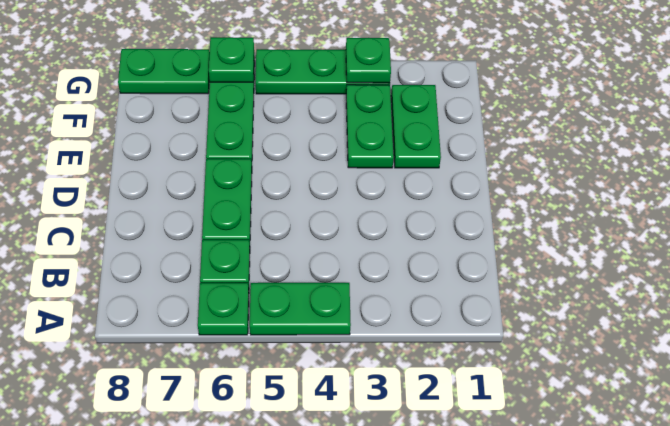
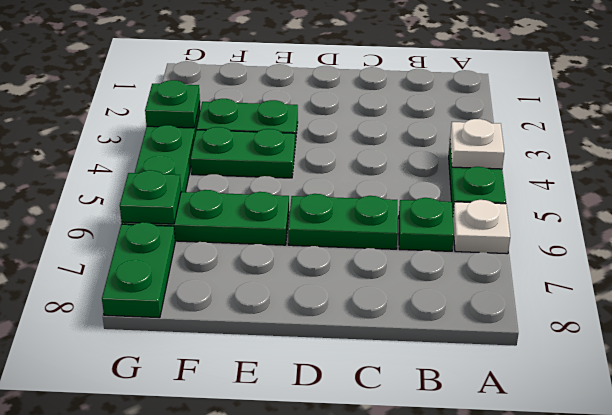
none -> white plate A4 level 2
green plate A6 level 1 -> white plate A6 level 1
green plate E2:F2 level 1 -> green plate E4:F4 level 1

